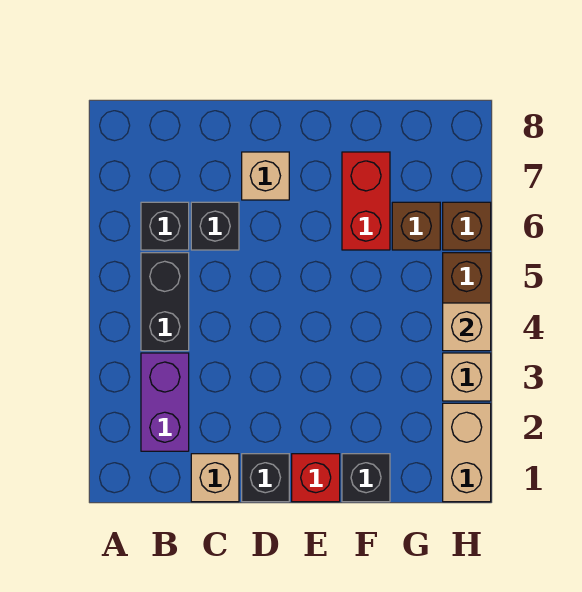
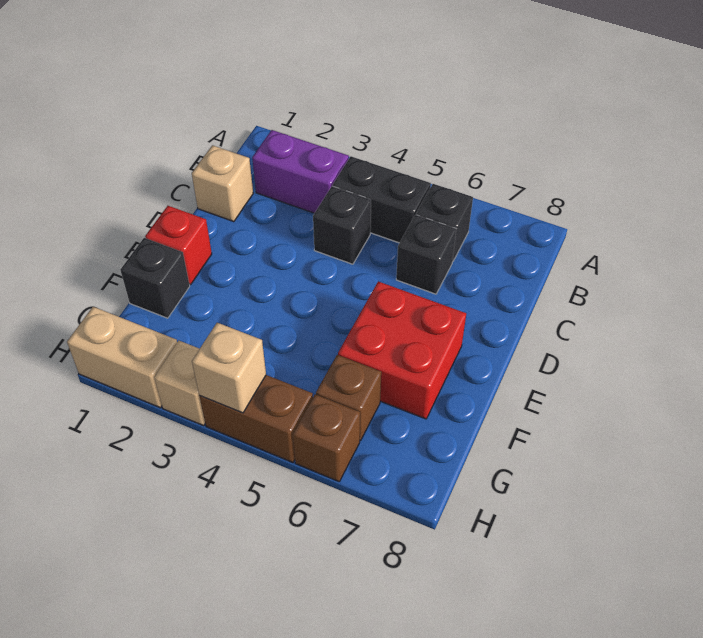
black brick D1 level 1 -> black brick C4 level 1
tan brick D7 level 1 -> none
red brick F6:F7 level 1 -> red brick E6:F7 level 1

